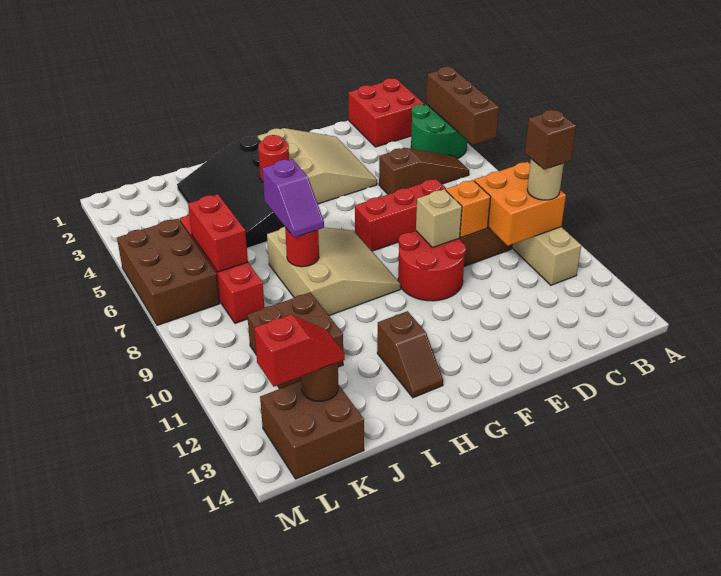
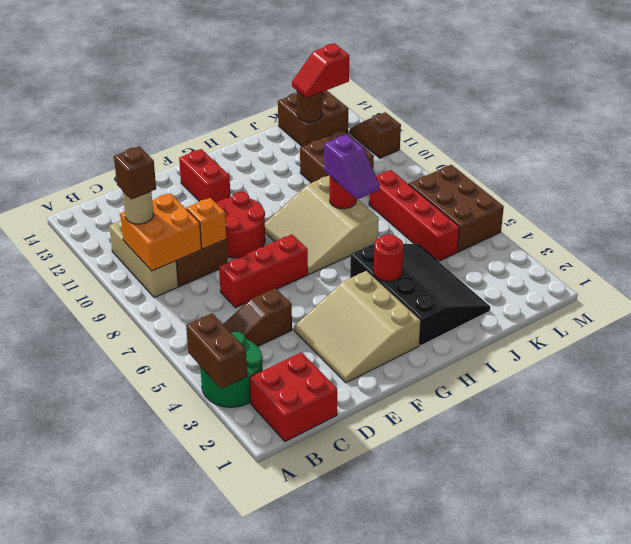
brown brick A3:A5 level 2 -> brown brick A3:A4 level 2
tan brick E9 level 2 -> none
brown slope H12:H13 level 1 top 12 -> brown slope M11:M12 level 1 top 11
purple slope I7:I8 level 3 top 7 -> purple slope I7:I8 level 3 top 8
red brick K6:K7 level 2 -> red brick F12:F13 level 1

